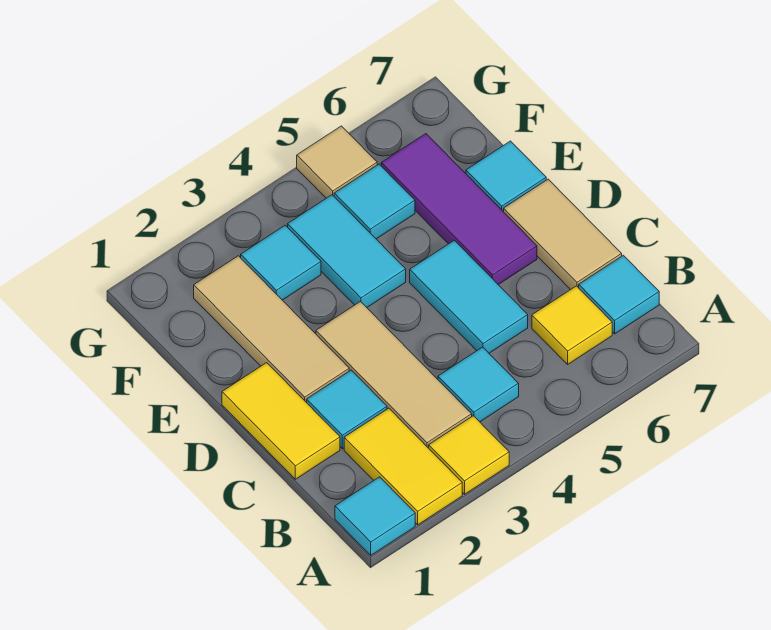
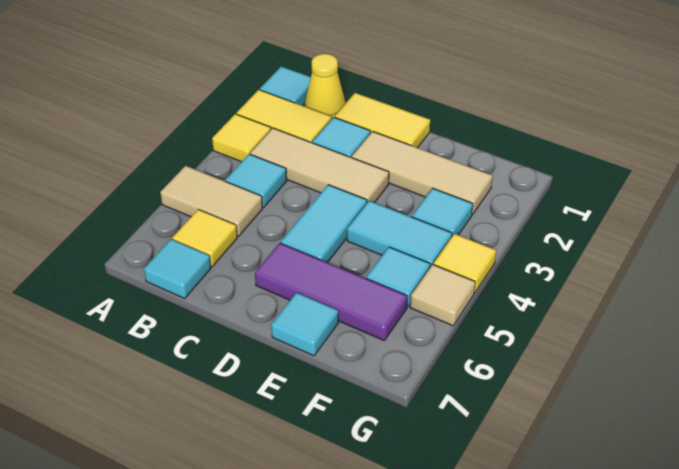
none -> yellow cone B1 level 1
cyan tile C5:D5 level 1 -> cyan tile D4:D5 level 1
tan tile C7:D7 level 1 -> tan tile A5:B5 level 1
none -> yellow tile G4 level 1

